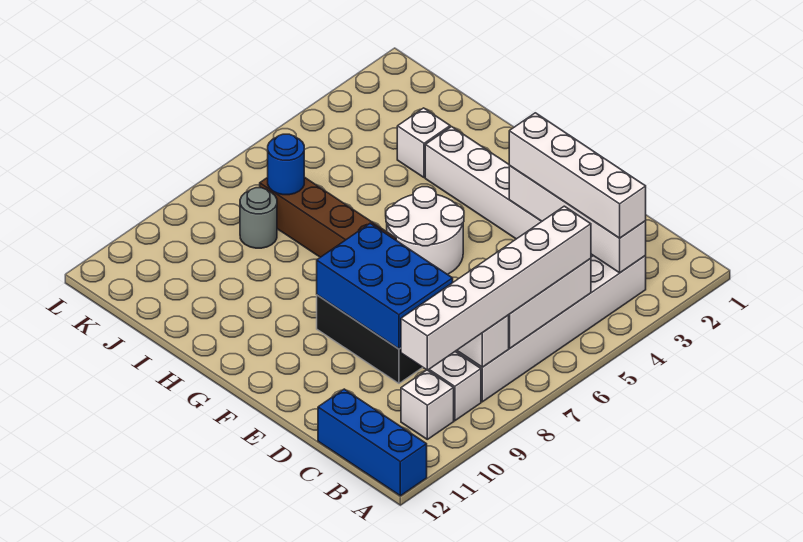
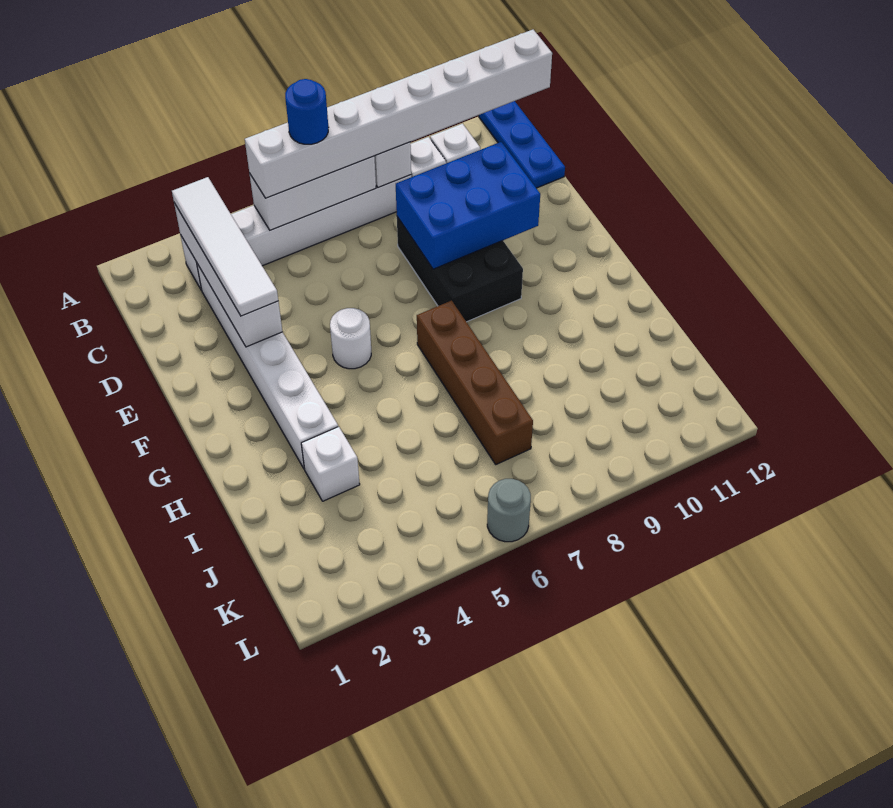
blue brick A12:C12 level 1 -> blue plate A12:C12 level 1
white brick B3:E3 level 3 -> white tile B3:E3 level 3
white brick B5:B10 level 3 -> white brick B5:B12 level 3
blue brick D8:F9 level 2 -> blue brick D8:E10 level 2
white round brick F5:G6 level 1 -> white round brick F5 level 1
blue round brick J7 level 2 -> blue round brick B6 level 4
grey round brick J8 level 1 -> grey round brick L6 level 1

